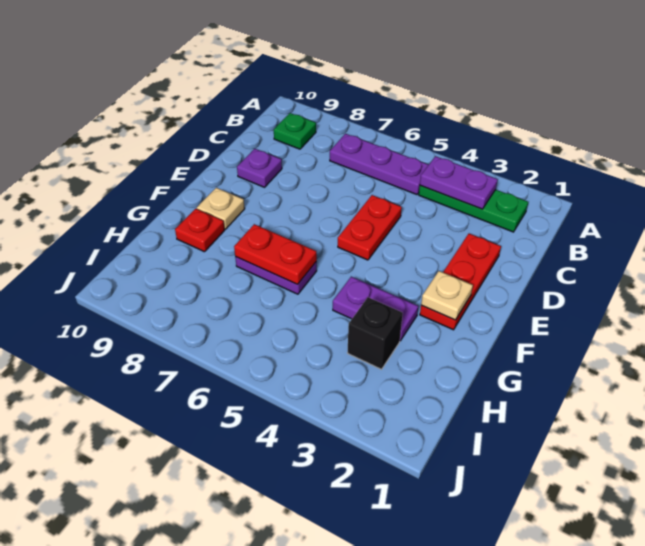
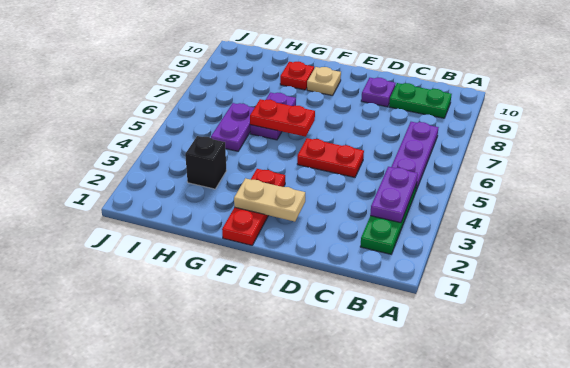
green plate B9 level 1 -> green plate B9:C9 level 1
red plate D2:F2 level 1 -> red plate F1:F3 level 1
tan plate F2 level 2 -> tan plate E2:F2 level 2
purple plate G3:G4 level 1 -> purple plate H5:H6 level 1
red plate G6:G7 level 2 -> red plate F6:G6 level 2

